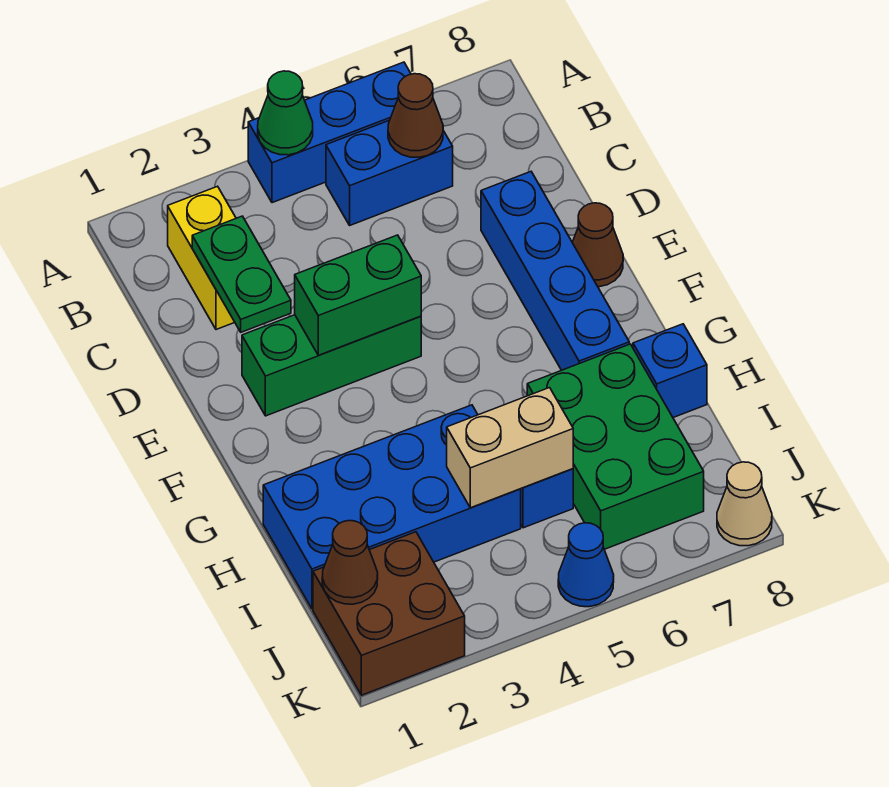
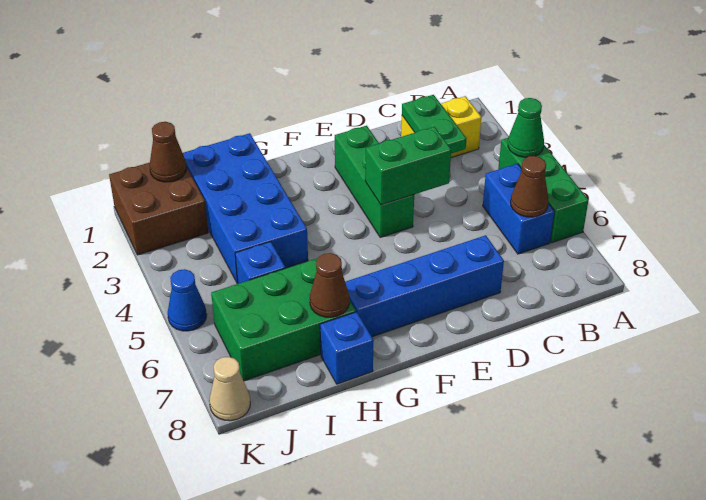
blue brick A4:A6 level 1 -> green brick A4:A6 level 1
green plate C2:D2 level 2 -> green plate C2:C3 level 2
green brick E3:E4 level 2 -> green brick D4:E4 level 2
brown cone E8 level 1 -> brown cone H7 level 2
tan brick I4:I5 level 2 -> none

